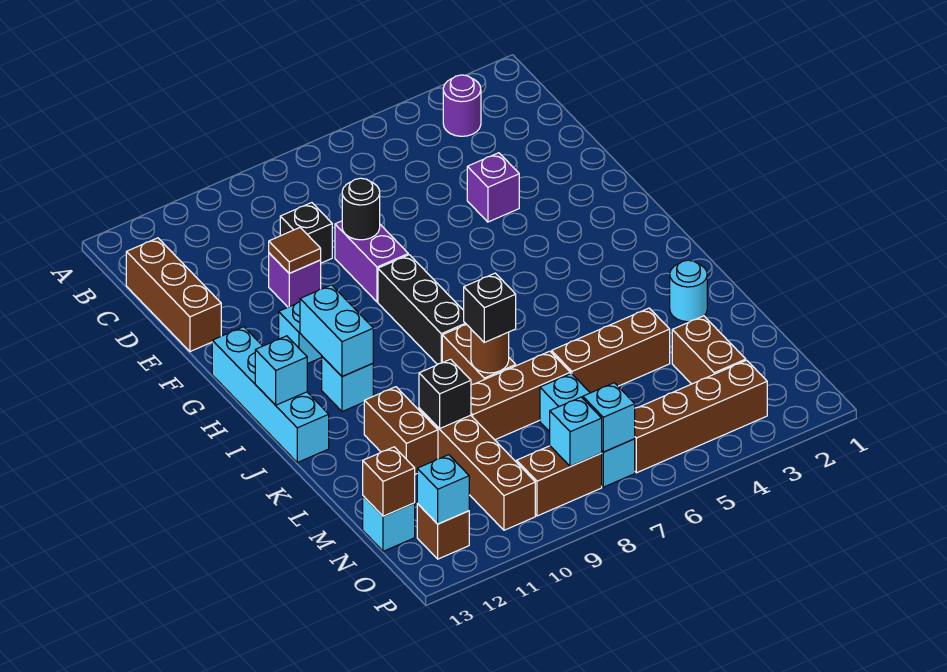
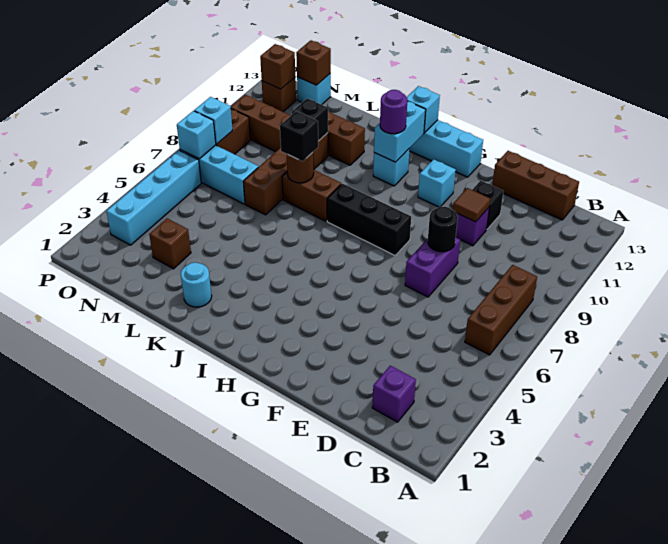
purple round brick B3 level 1 -> purple round brick I11 level 3
black brick D9 level 1 -> black brick E11 level 1
purple brick E4 level 1 -> purple brick C2 level 1
purple brick E8:F8 level 1 -> purple brick E7:E8 level 1
cyan brick H11:I11 level 2 -> cyan brick I11:I12 level 2
brown brick L4:L6 level 1 -> brown brick B6:B8 level 1
brown brick M3:N3 level 1 -> brown brick M3 level 1
brown brick O3:O6 level 1 -> cyan brick O3:O6 level 1
cyan brick O12 level 2 -> brown brick O12 level 2

